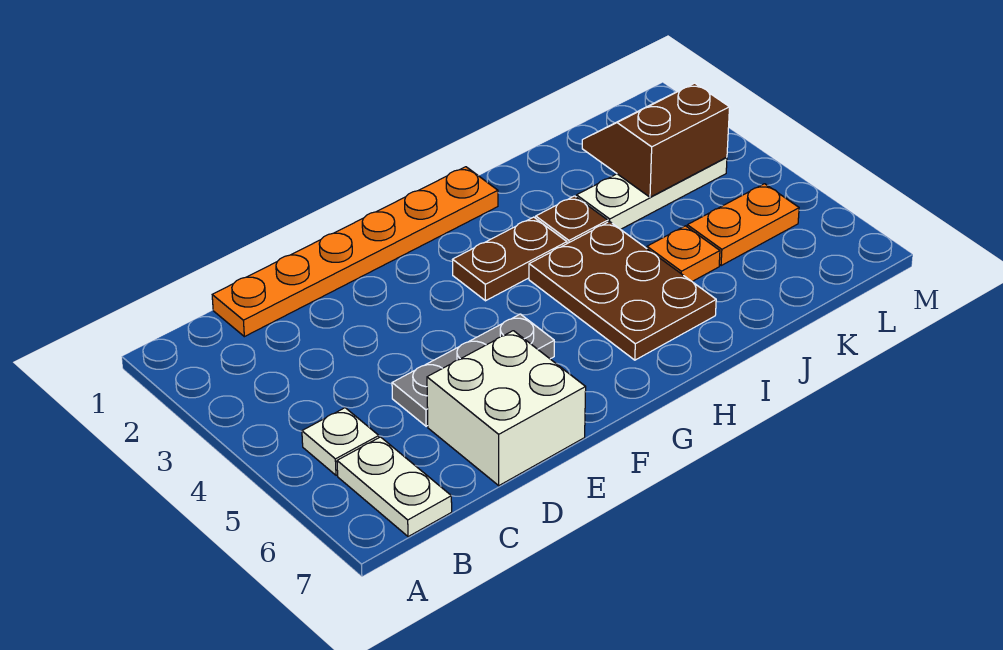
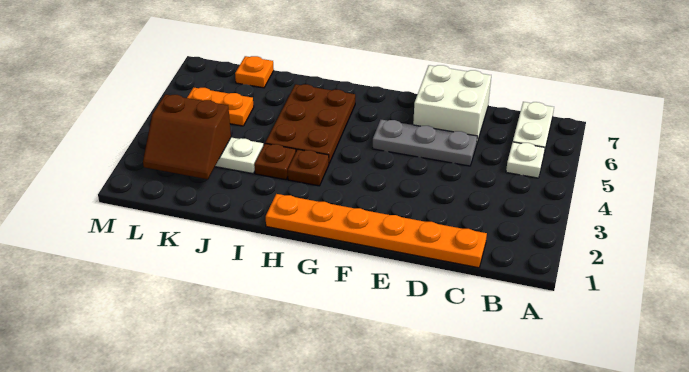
brown plate G3:H3 level 1 -> brown plate H3 level 1
orange plate J5 level 1 -> orange plate K7 level 1

